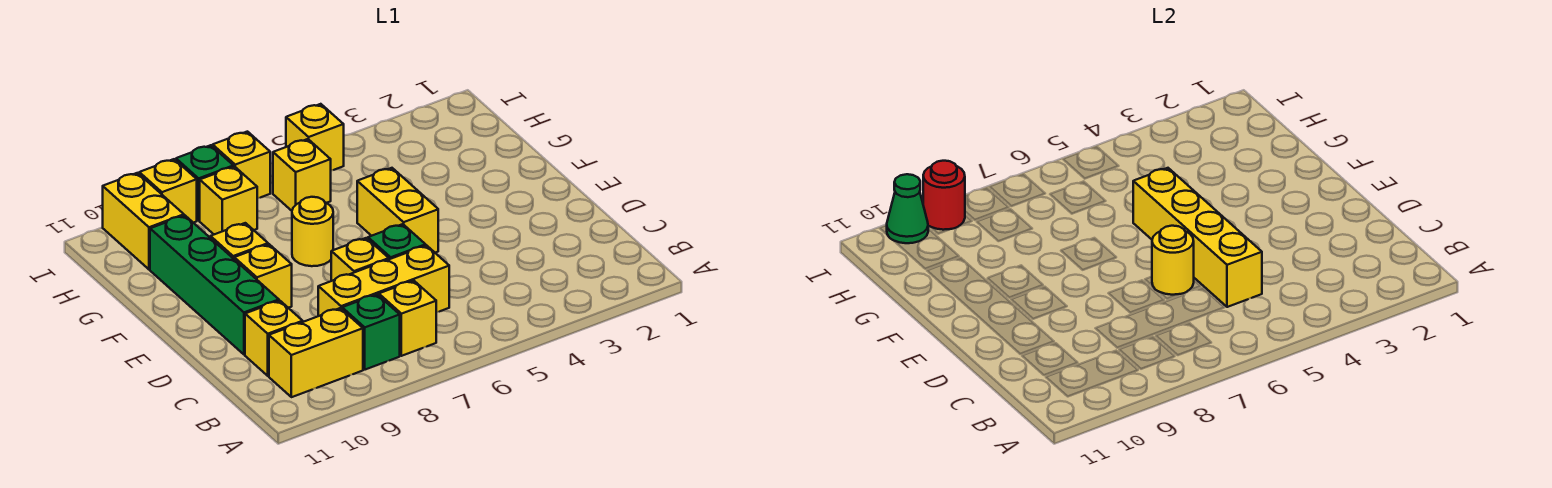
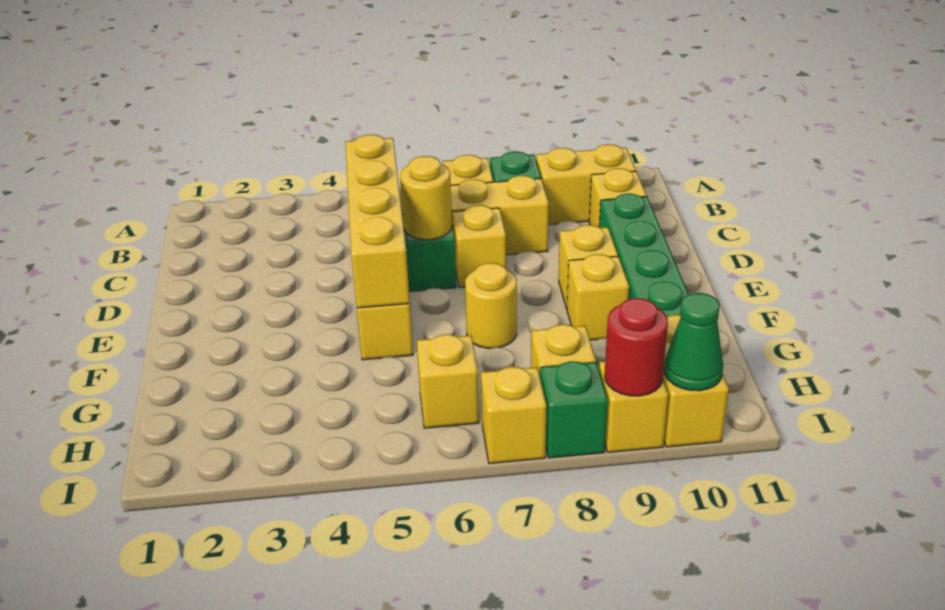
yellow brick I5 level 1 -> none

